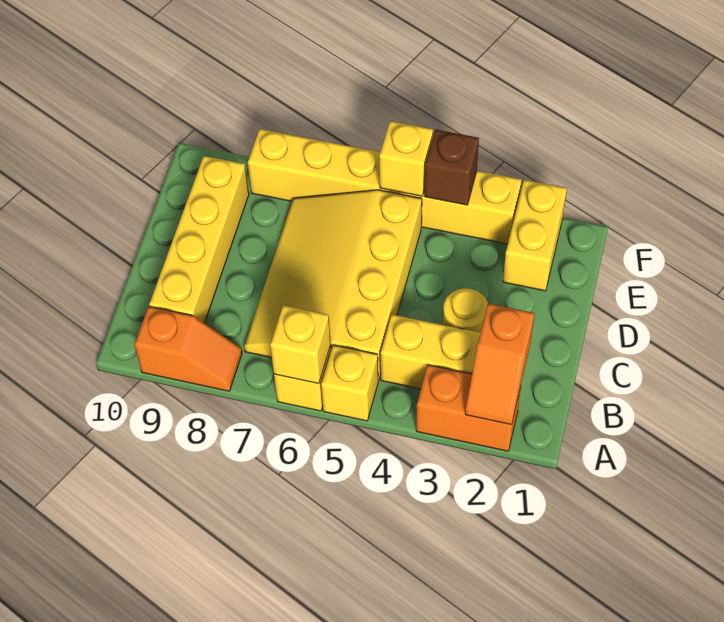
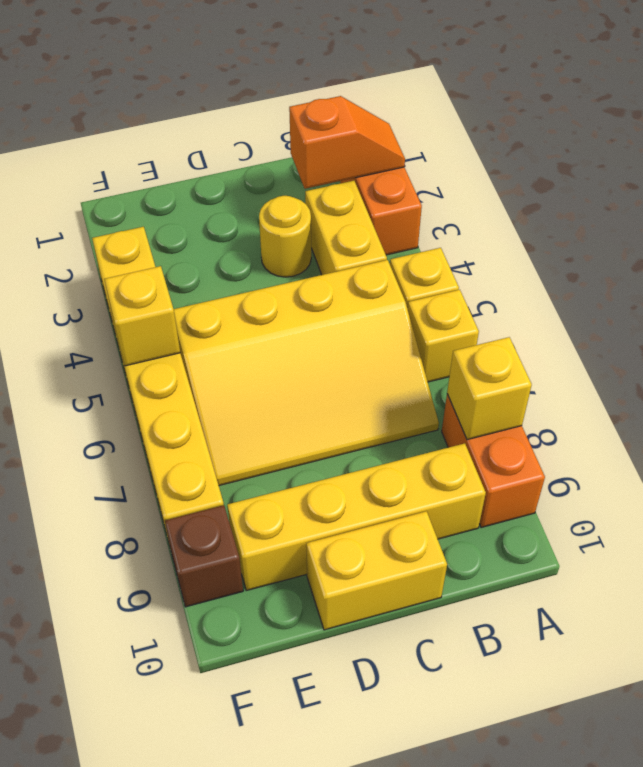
yellow brick A6 level 2 -> yellow brick A8 level 2
orange slope A8:A9 level 1 top 9 -> orange brick A8:A9 level 1
yellow brick E2:F2 level 1 -> yellow brick C10:D10 level 1
brown brick F4 level 2 -> brown brick F9 level 1

